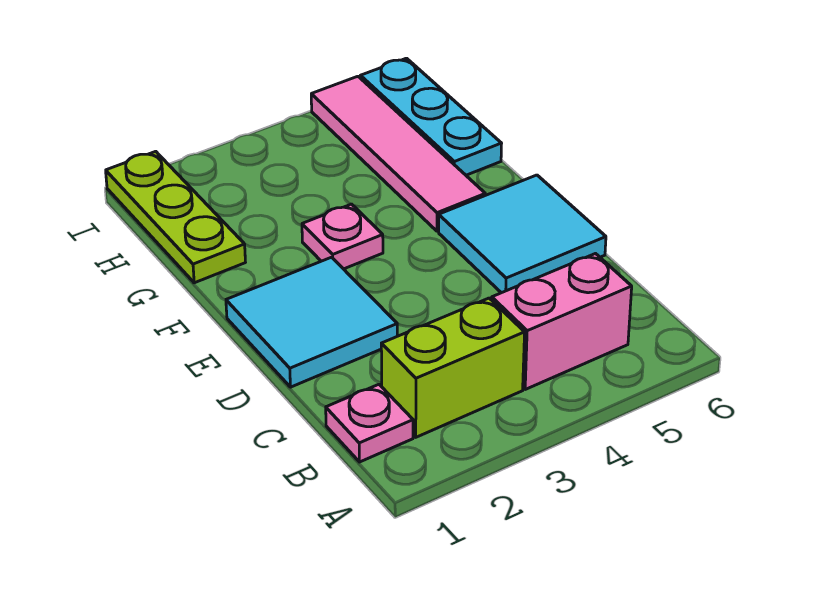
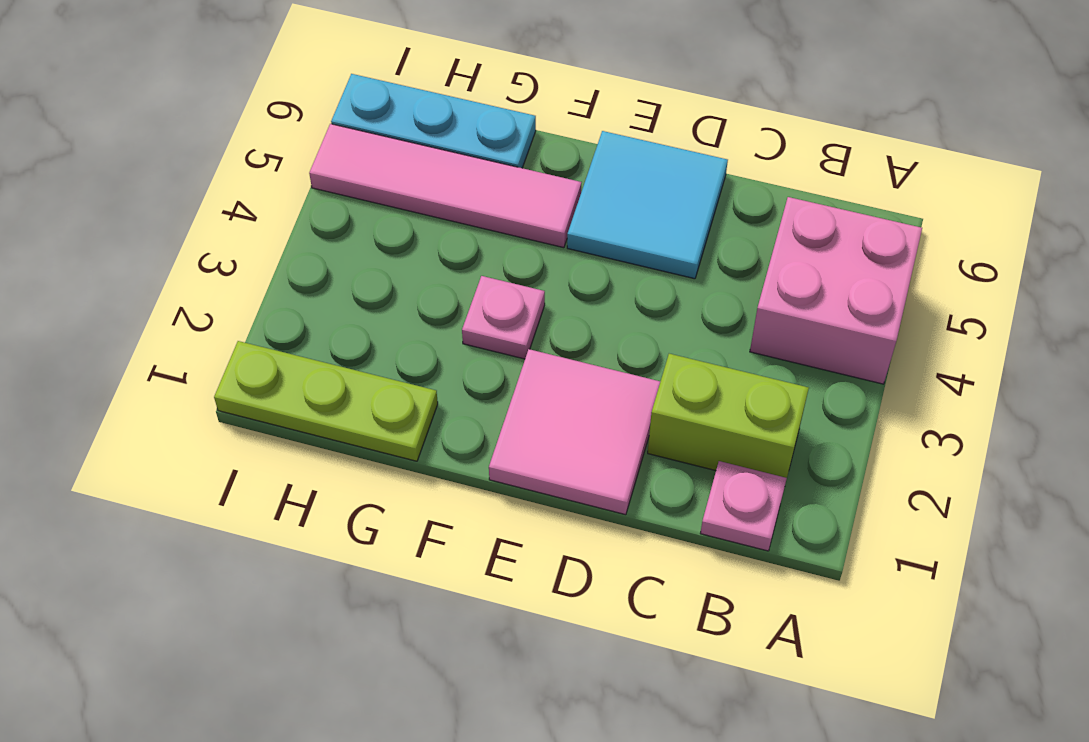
lime brick B2:B3 level 1 -> lime brick B2:C2 level 1
pink brick B4:B5 level 1 -> pink brick A4:B5 level 1
cyan tile D1:E2 level 1 -> pink tile D1:E2 level 1

